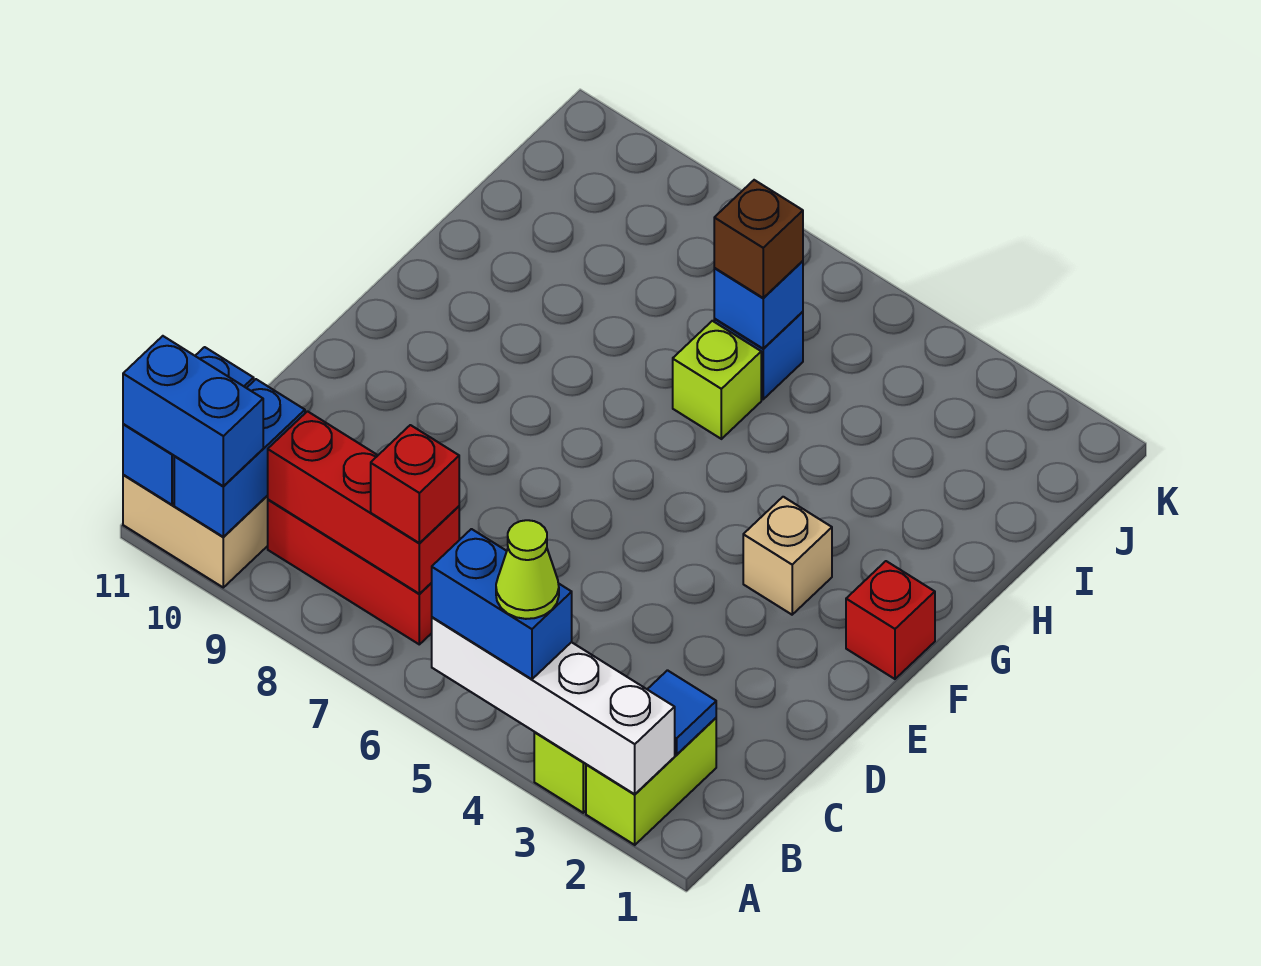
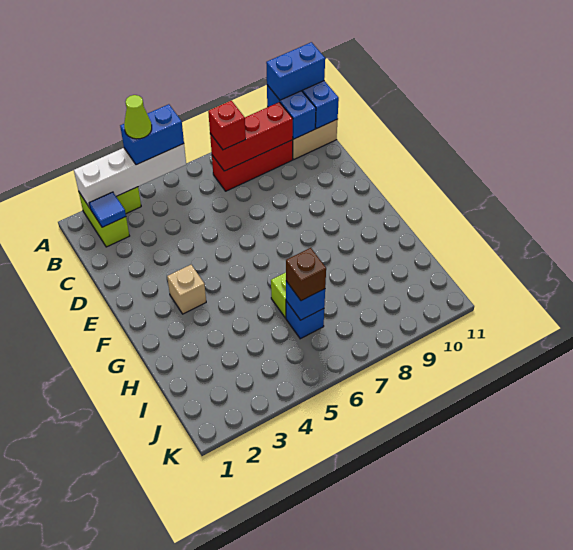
red brick F1 level 1 -> none

